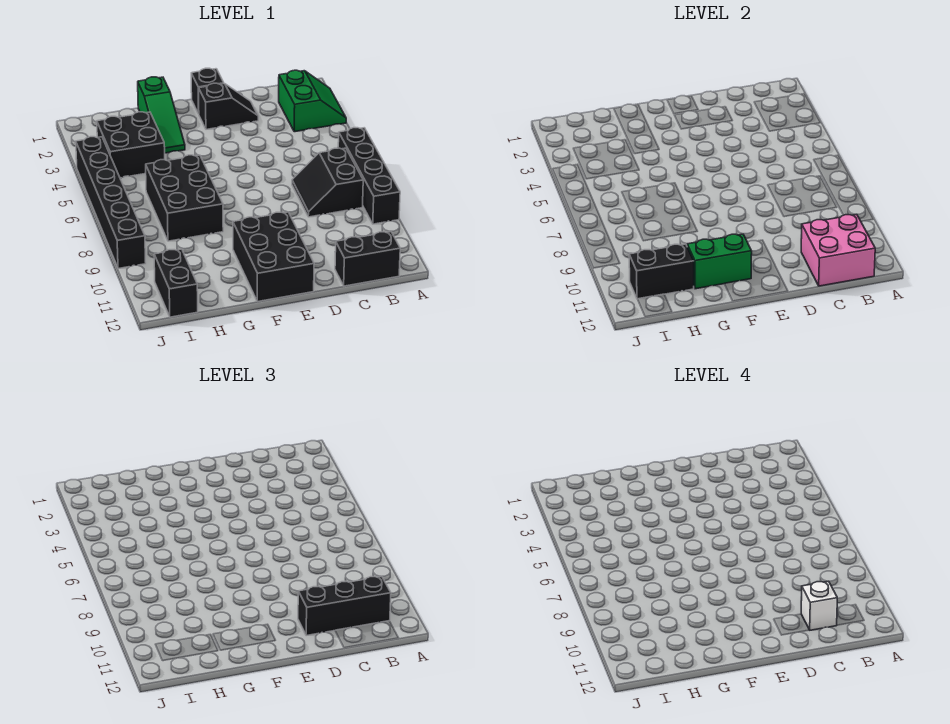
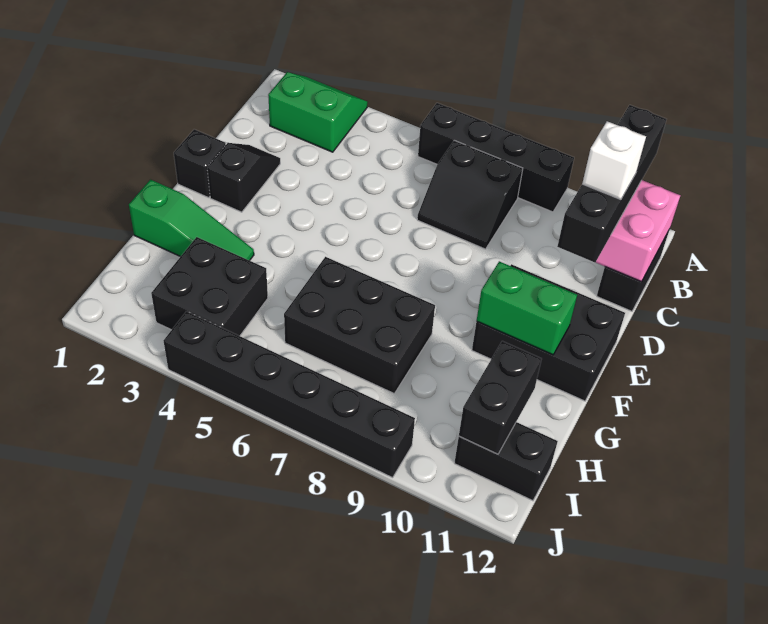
black brick B11:D11 level 3 -> black brick A11:D11 level 3
green brick F11:G11 level 2 -> green brick F10:F11 level 2

